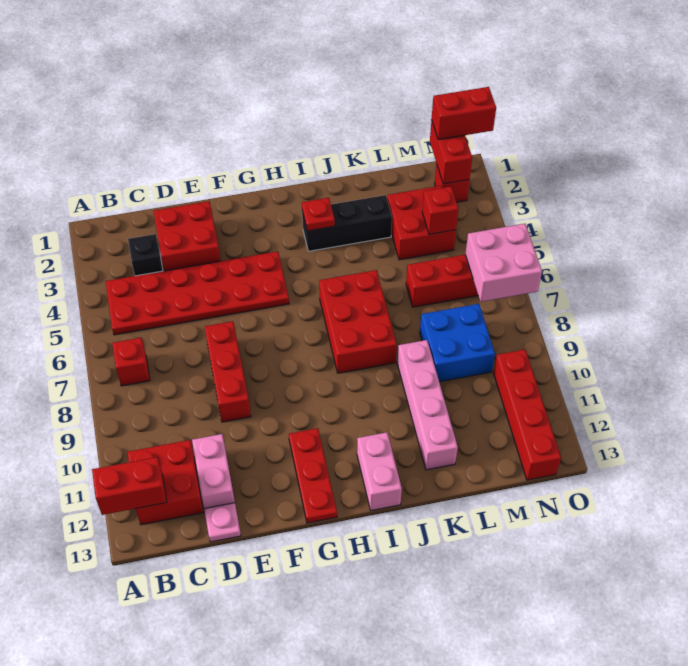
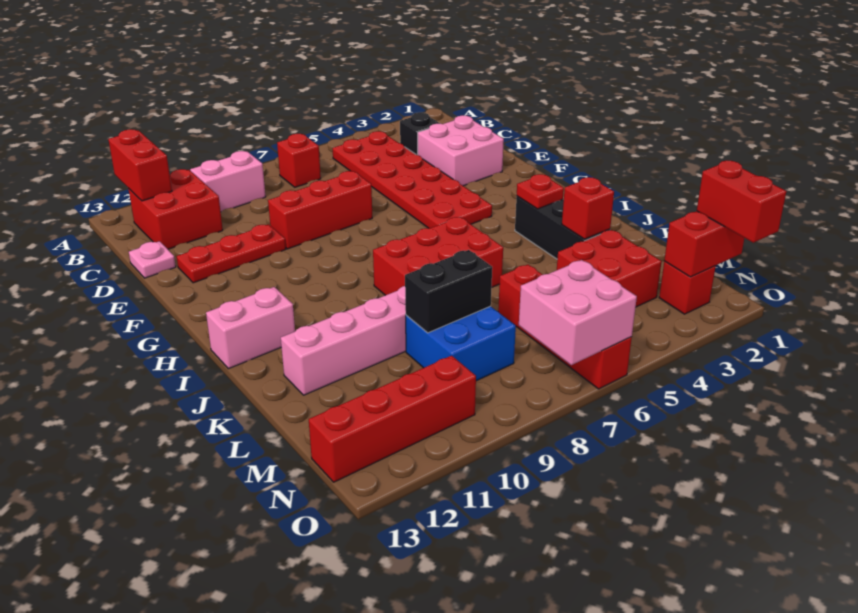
red brick D2:E3 level 1 -> pink brick D2:E3 level 1
pink brick D11:D12 level 1 -> pink brick B9:B10 level 1
red plate G11:G13 level 1 -> red plate E10:E12 level 1
none -> black brick L8:L9 level 2
red brick M4 level 2 -> red brick K3 level 2

